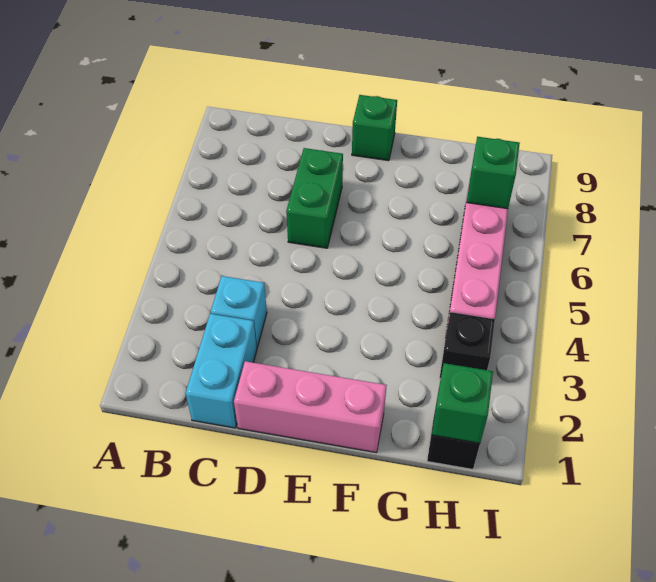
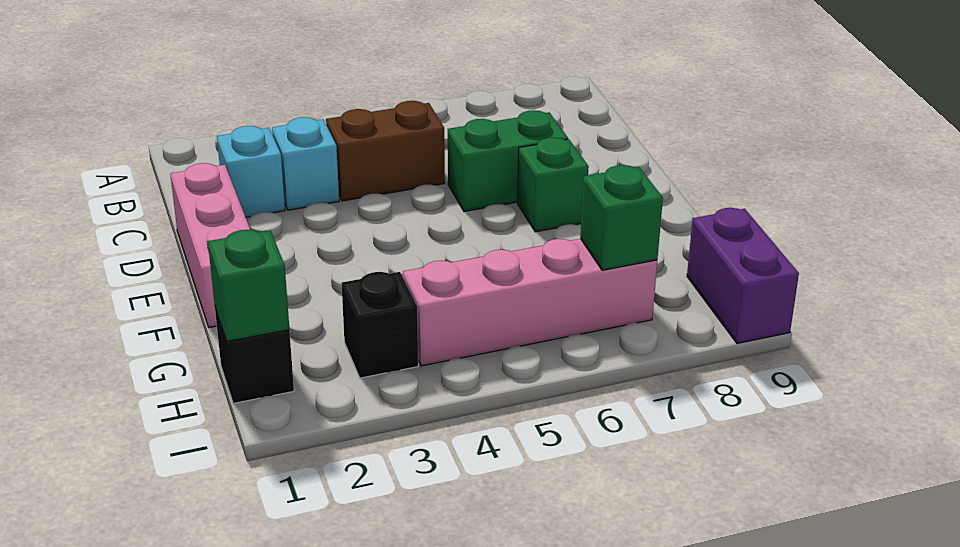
cyan brick C1:C2 level 1 -> cyan brick C2 level 1
none -> brown brick C4:C5 level 1
green brick E9 level 1 -> green brick E7 level 1
none -> purple brick H9:I9 level 1

